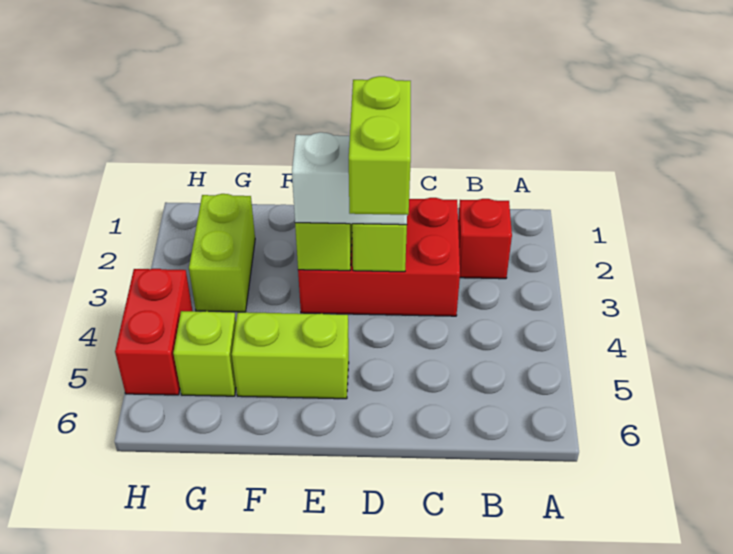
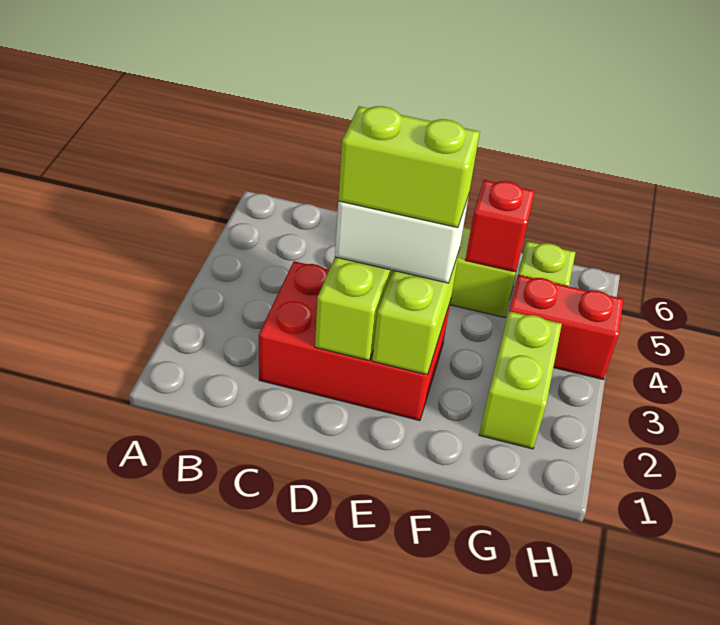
red brick B2 level 1 -> red brick F5 level 2
lime brick D3:D4 level 4 -> lime brick D3:E3 level 4
red brick H4:H5 level 1 -> red brick G4:H4 level 1

